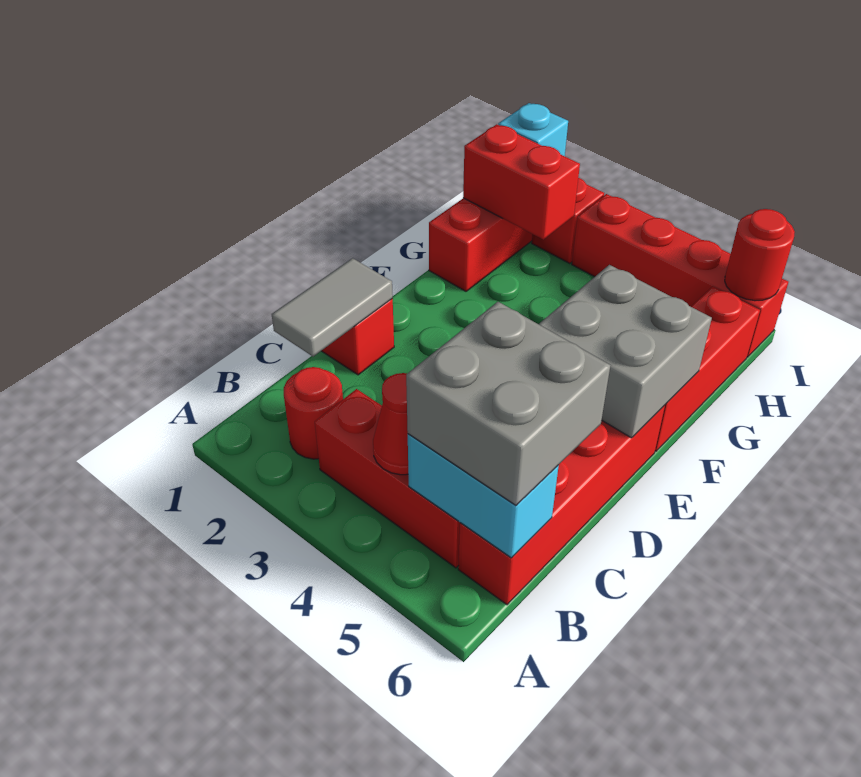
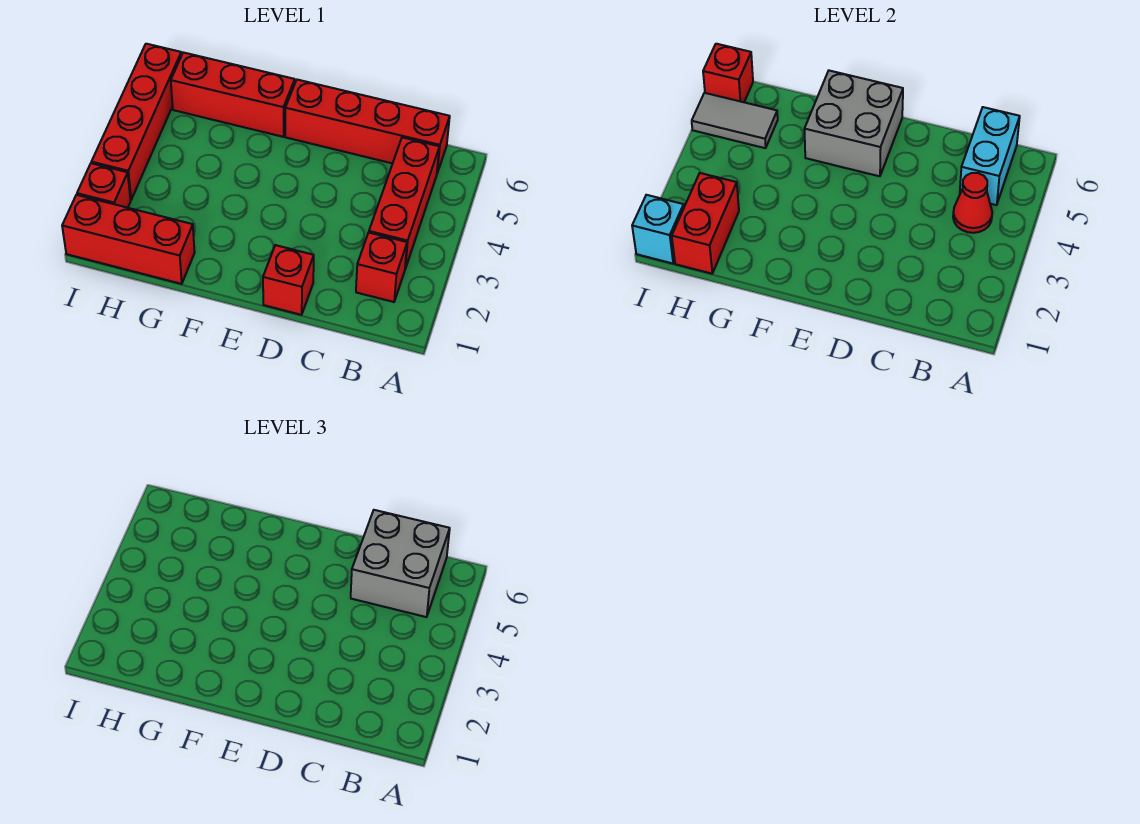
red round brick B2 level 1 -> red brick B2 level 1
grey tile C1:D1 level 2 -> grey tile H5:I5 level 2
red round brick I6 level 2 -> red brick I6 level 2

